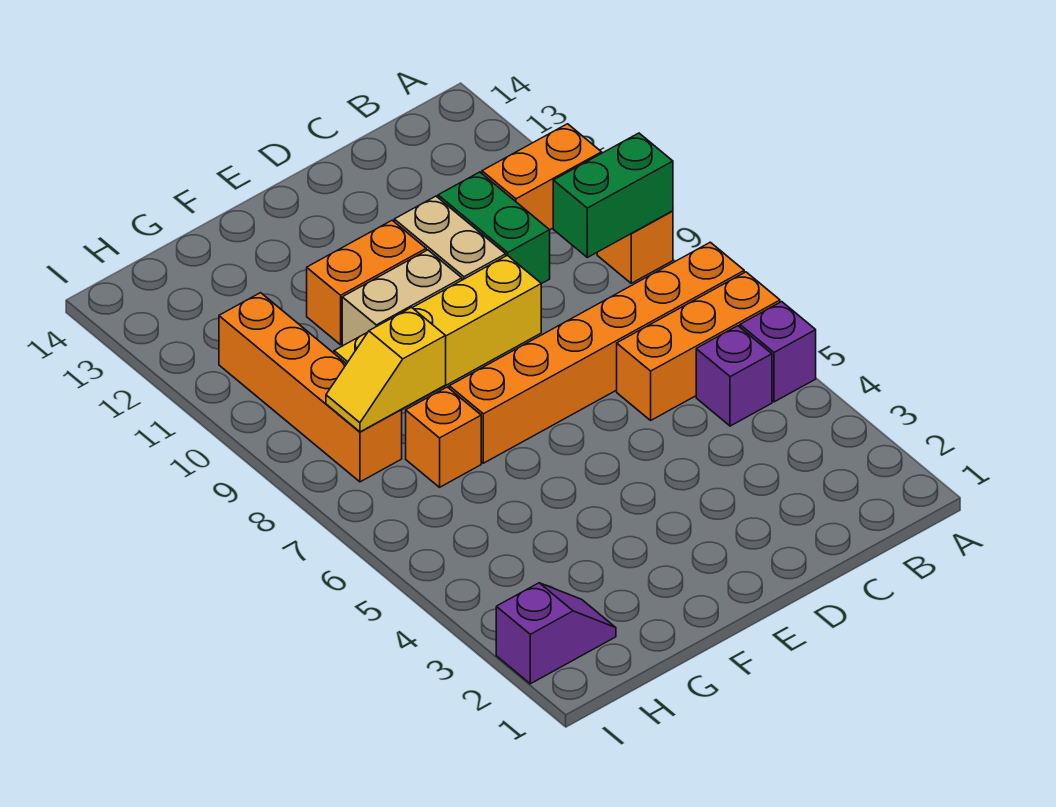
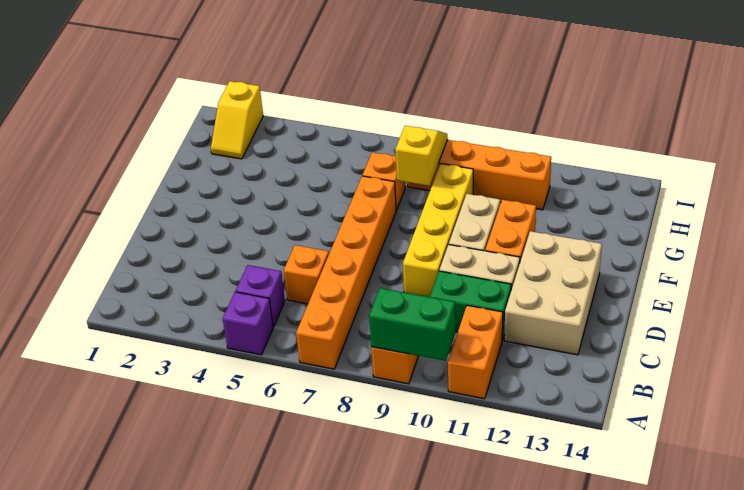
orange brick A6:C6 level 1 -> orange brick C6 level 1
green brick A9:B9 level 2 -> green brick A9:A10 level 2
none -> tan brick C12:E13 level 1
purple slope H2:I2 level 1 top I -> yellow slope H2:I2 level 1 top I

